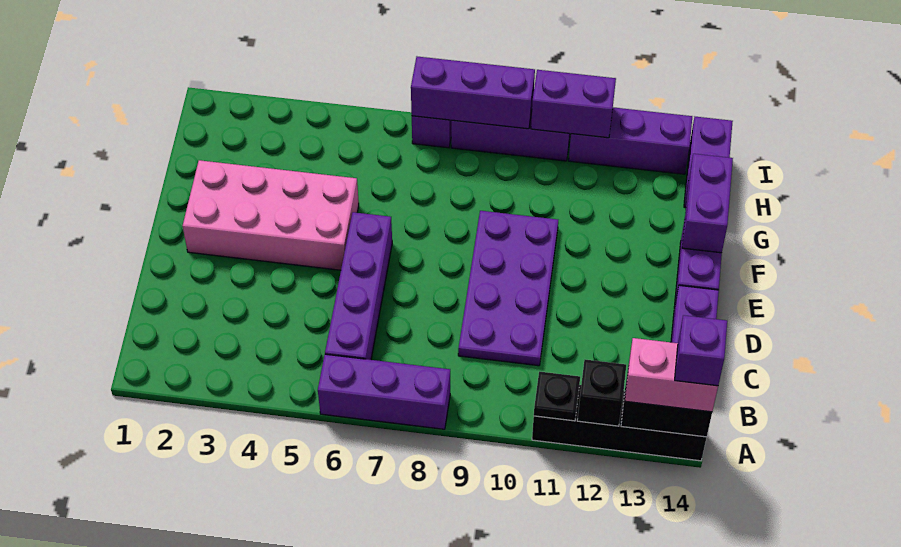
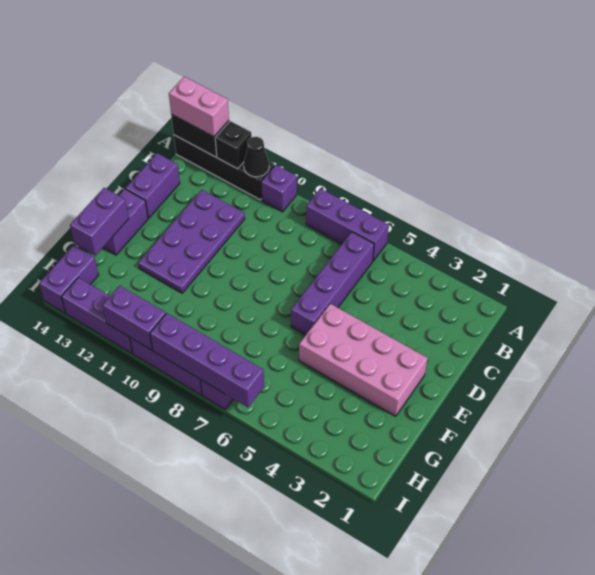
black plate A11 level 2 -> black cone A11 level 2
purple brick A14 level 4 -> purple brick A10 level 1
purple plate C9:F10 level 1 -> purple plate C11:F12 level 1
purple brick I7:I9 level 2 -> purple brick I6:I9 level 2

